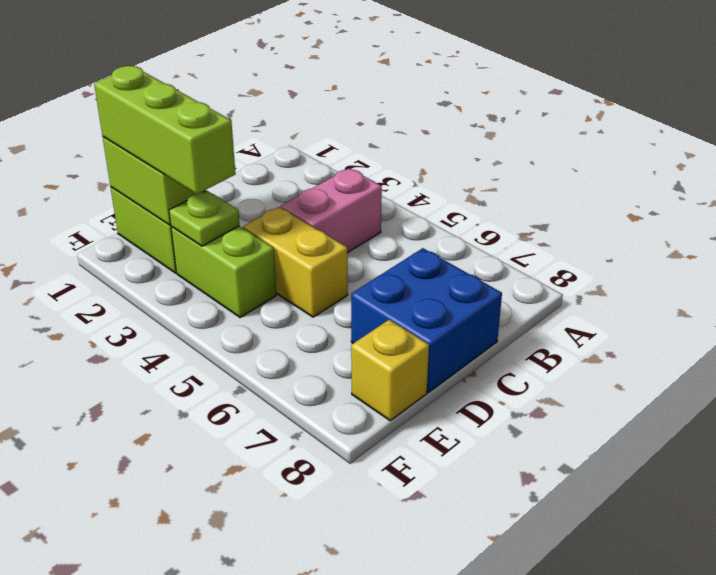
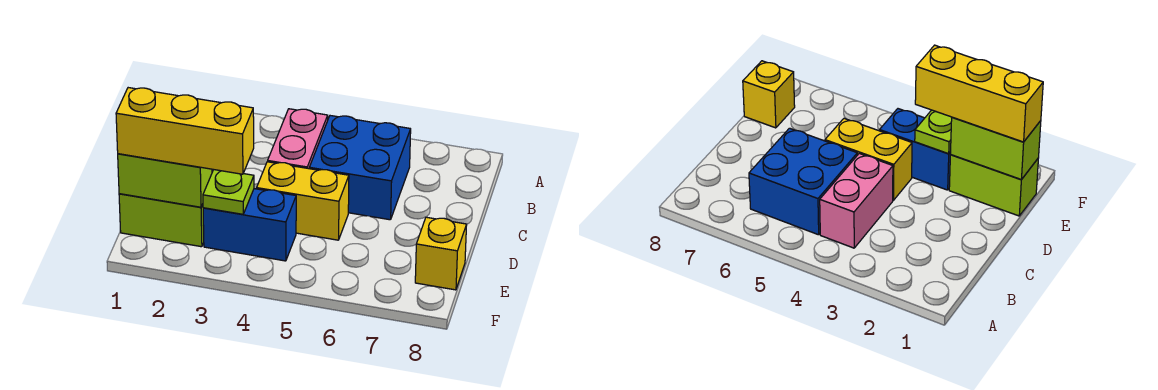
blue brick C7:D8 level 1 -> blue brick B5:C6 level 1
lime brick E1:E3 level 3 -> yellow brick E1:E3 level 3
lime brick E3:E4 level 1 -> blue brick E3:E4 level 1

